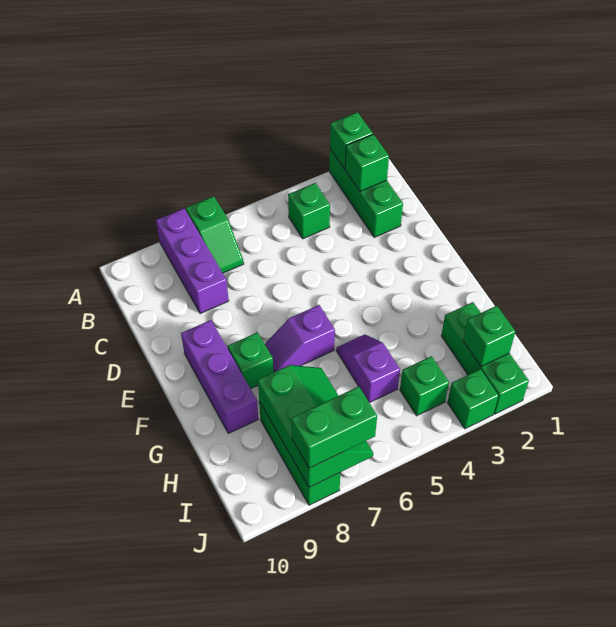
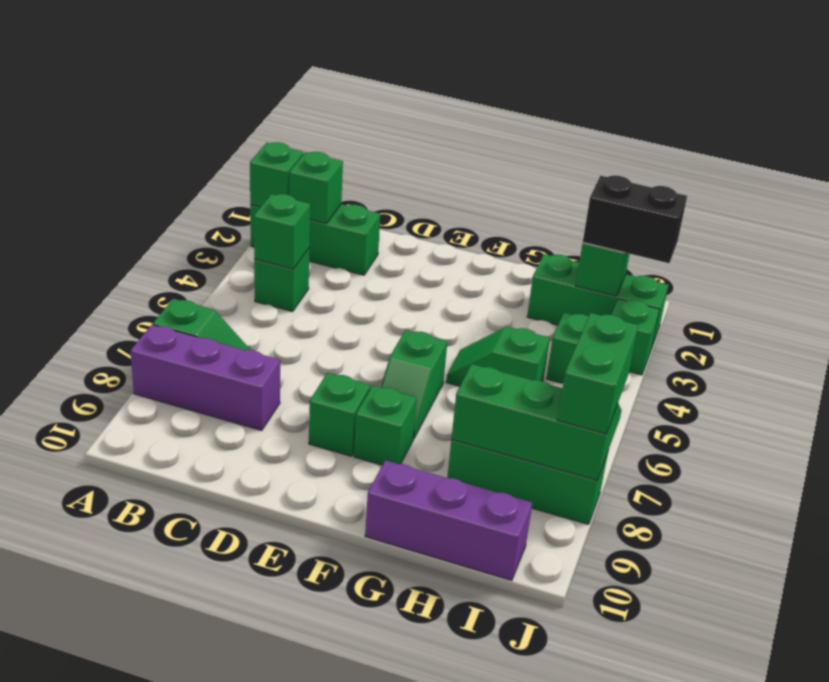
none -> green brick B4 level 2
none -> green brick E8 level 1
purple brick E9:G9 level 1 -> purple brick G10:I10 level 1
purple slope F6:F7 level 1 top 6 -> green slope F6:F7 level 1 top 6
purple slope G5:H5 level 1 top H -> green slope G5:H5 level 1 top H
none -> black brick I2:J2 level 3

